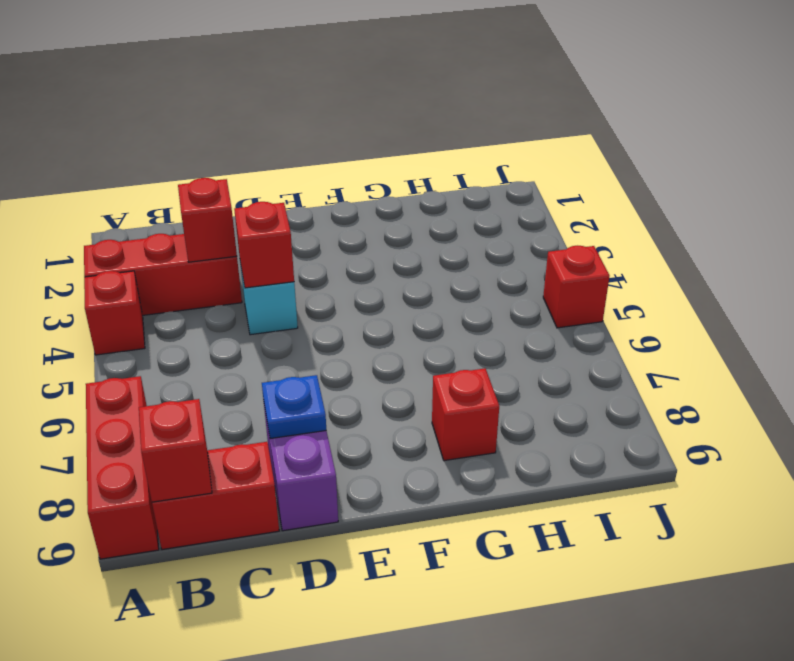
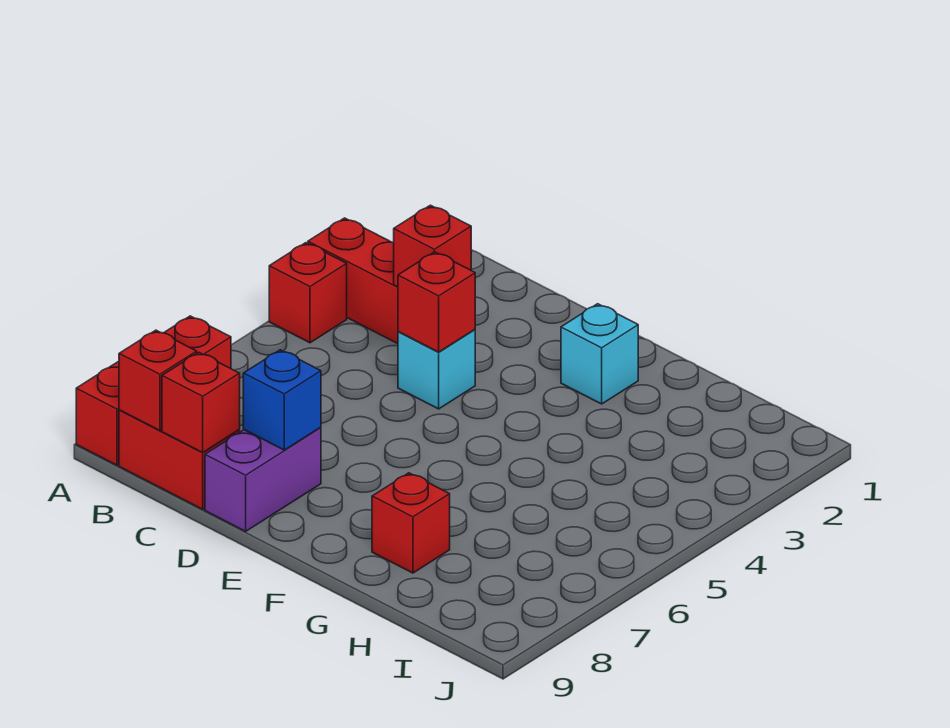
blue plate D8 level 2 -> blue brick D8 level 2
none -> cyan brick F2 level 1
red brick J5 level 1 -> red brick C9 level 2

